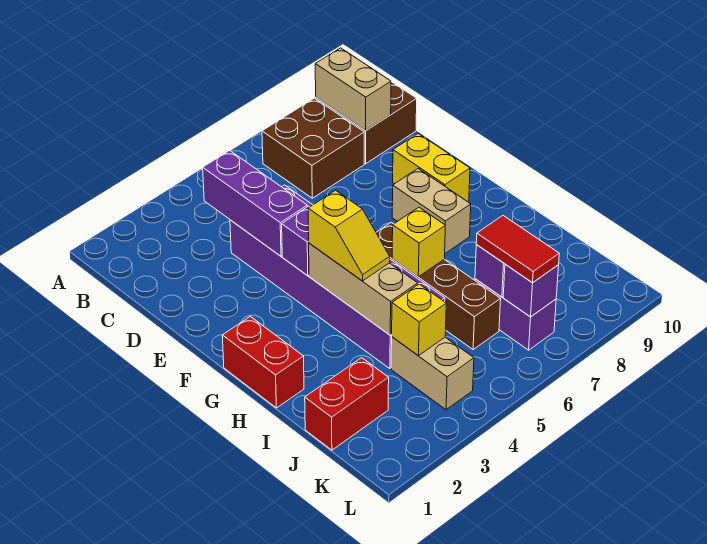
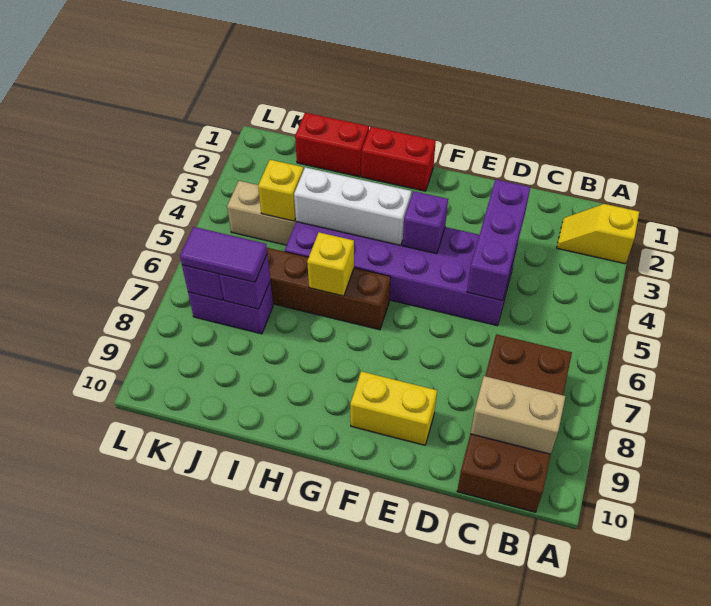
purple brick C4:E4 level 2 -> purple brick D3:D5 level 2
tan brick F8:G8 level 1 -> none
tan brick G4:I4 level 2 -> white brick G4:I4 level 2
yellow slope G4:H4 level 3 top G -> yellow slope A2:B2 level 1 top A
red brick J1:J2 level 1 -> red brick I1:J1 level 1
red tile J7:K7 level 3 -> purple tile J7:K7 level 3

